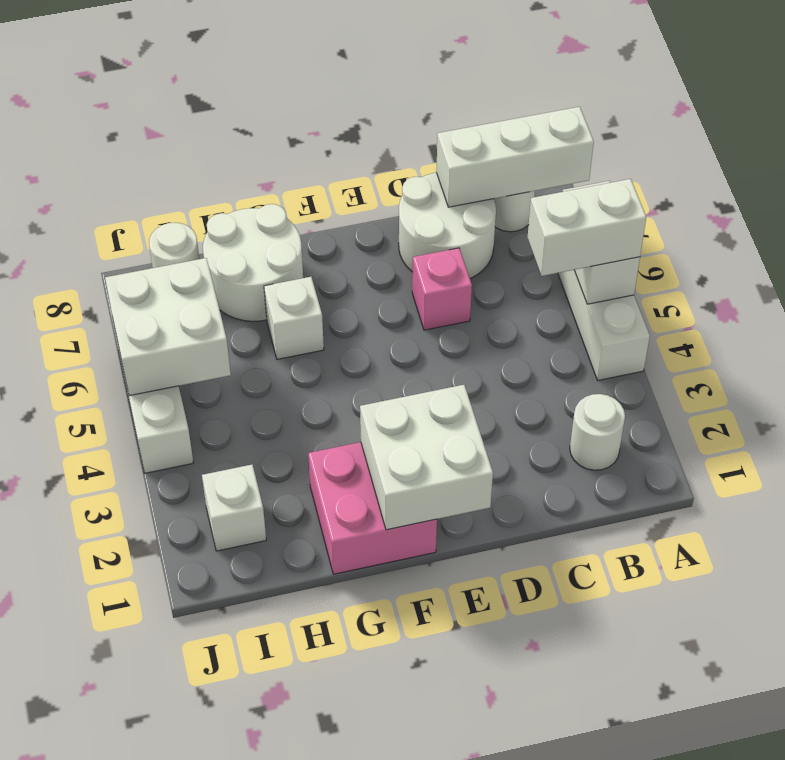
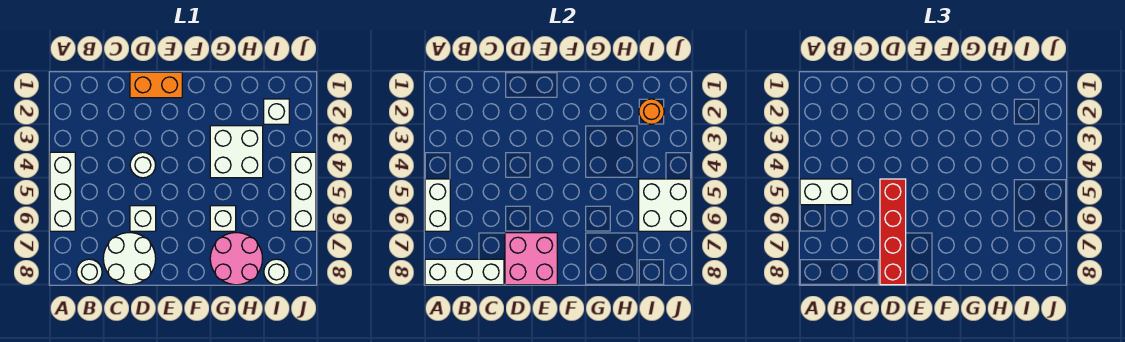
white round brick B2 level 1 -> white round brick D4 level 1
none -> orange brick D1:E1 level 1
none -> red brick D5:D8 level 3
pink brick D6 level 1 -> white brick D6 level 1
white brick E1:F2 level 2 -> white brick G3:H4 level 1
pink brick F1:G2 level 1 -> pink brick D7:E8 level 2
white round brick G7:H8 level 1 -> pink round brick G7:H8 level 1
none -> orange round brick I2 level 2

